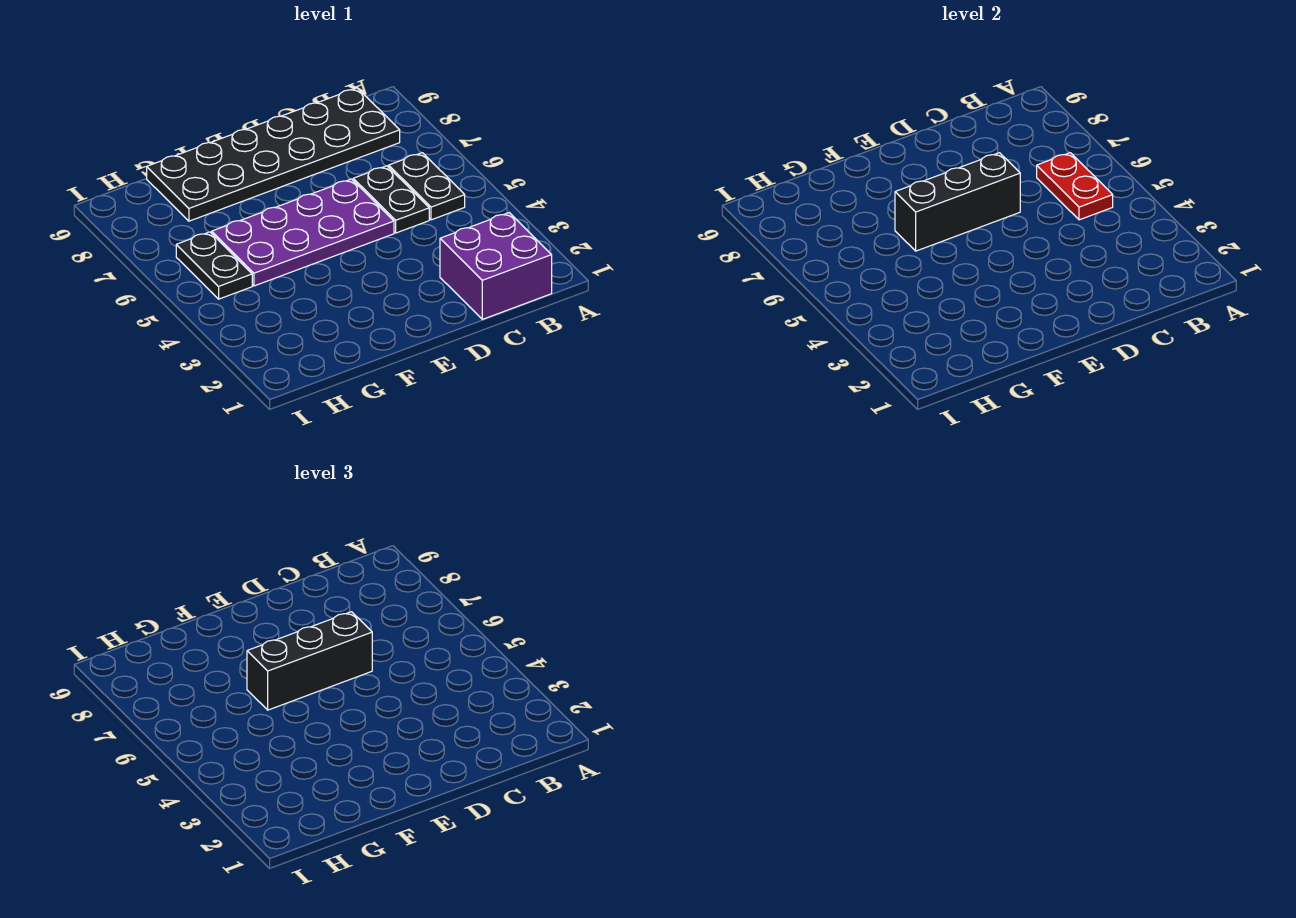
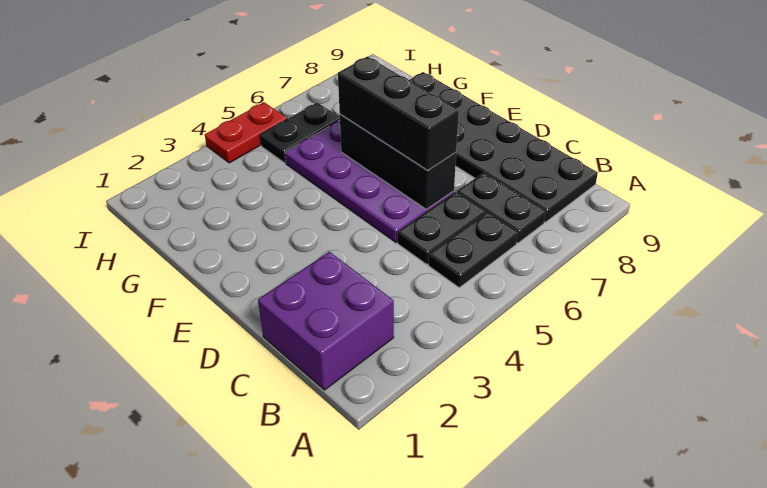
red plate B5:B6 level 2 -> red plate I4:I5 level 1
none -> black plate B7:C7 level 1

